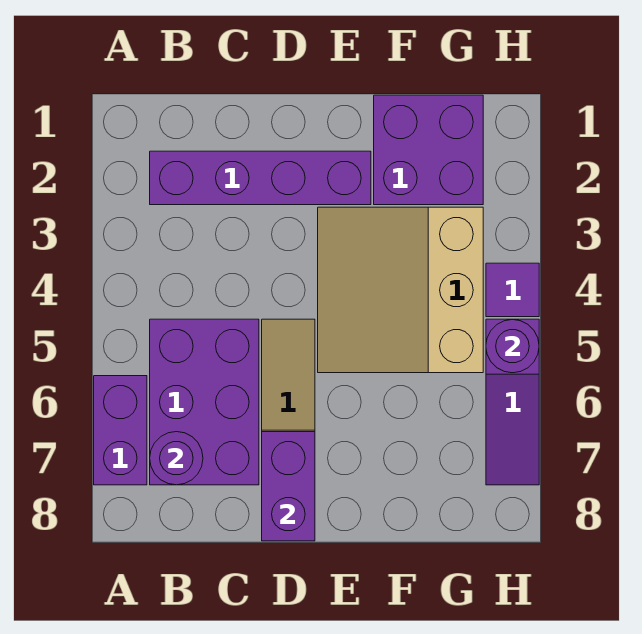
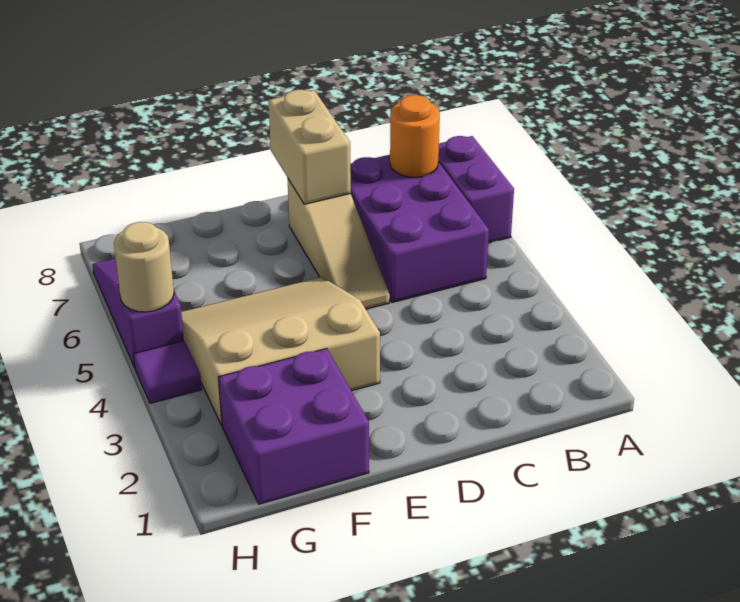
purple brick B2:E2 level 1 -> none
purple round brick B7 level 2 -> orange round brick B7 level 2
purple brick D7:D8 level 2 -> tan brick D7:D8 level 2
tan slope E3:G5 level 1 top G -> tan slope E3:G5 level 1 top 3
purple round brick H5 level 2 -> tan round brick H5 level 2

